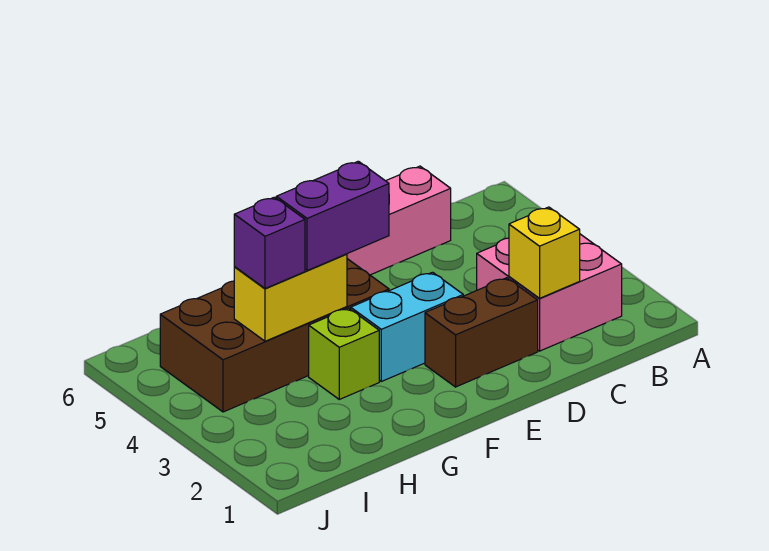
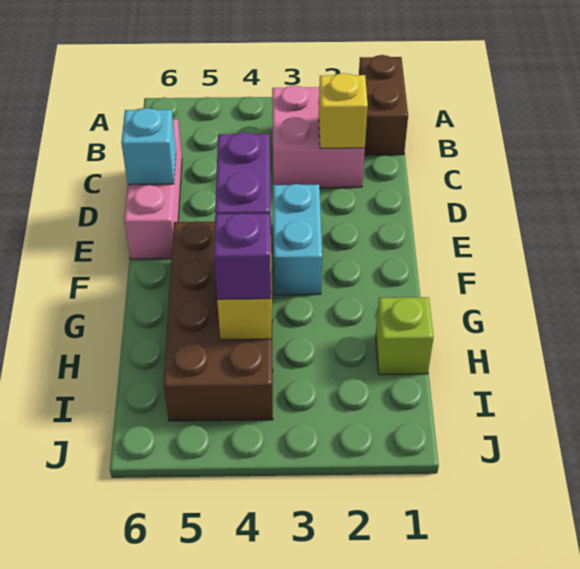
brown brick D2:E2 level 1 -> brown brick A1:B1 level 1
none -> cyan brick D6 level 2
lime brick G3 level 1 -> lime brick H1 level 1

